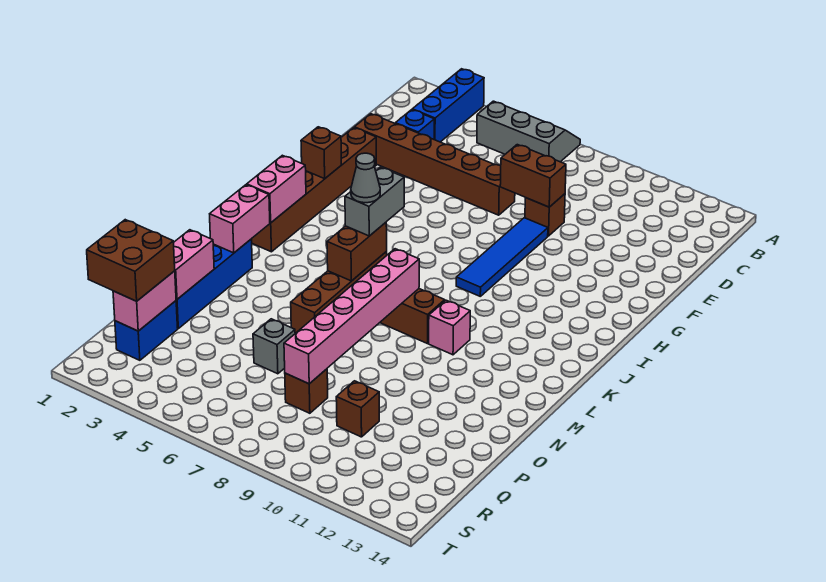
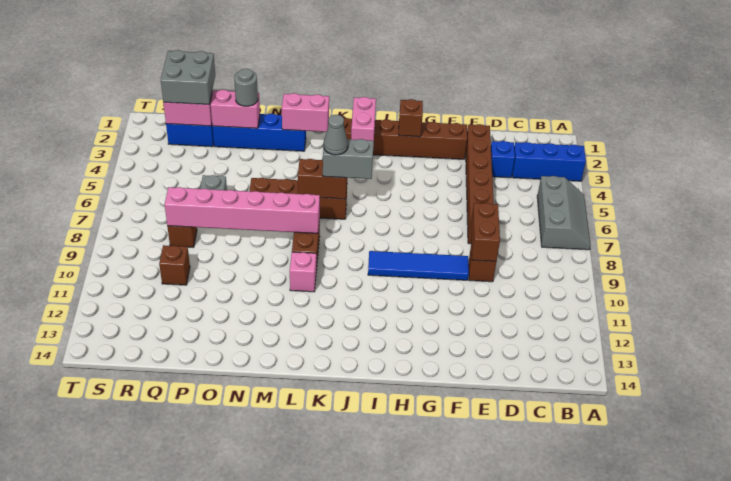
pink brick J2:K2 level 2 -> pink brick J2:J3 level 2
none -> grey round brick O2 level 3
brown brick Q1:R2 level 3 -> grey brick Q1:R2 level 3

